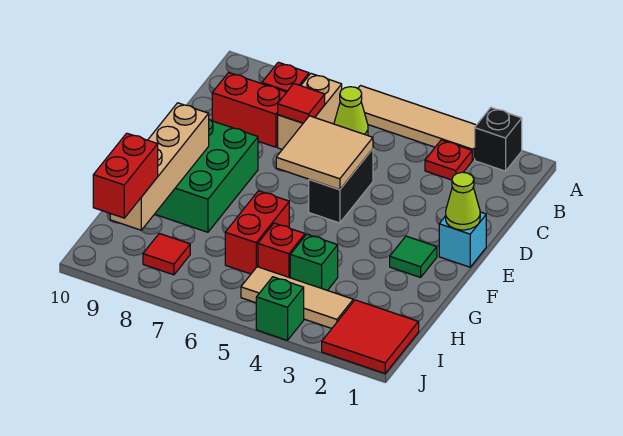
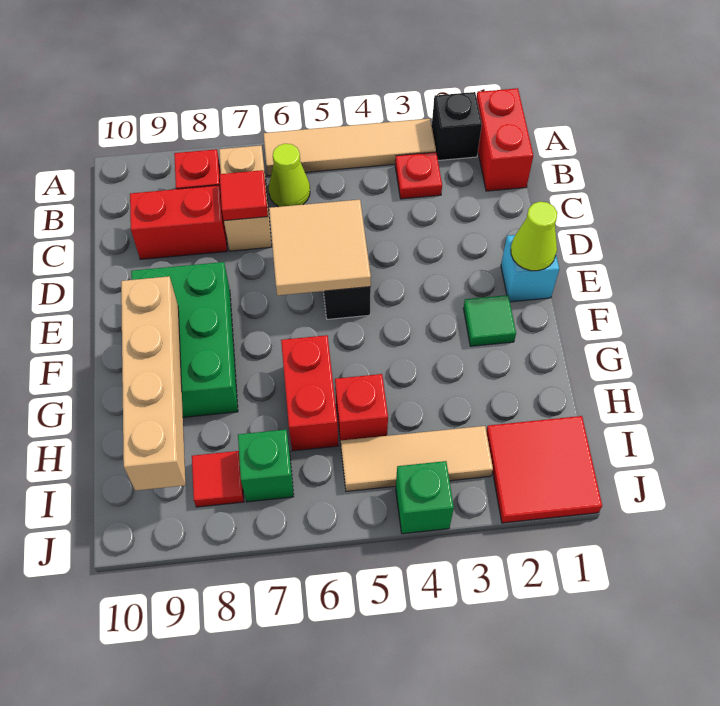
green brick H4 level 1 -> green brick I7 level 1
red brick I9:J9 level 3 -> red brick A1:B1 level 1

